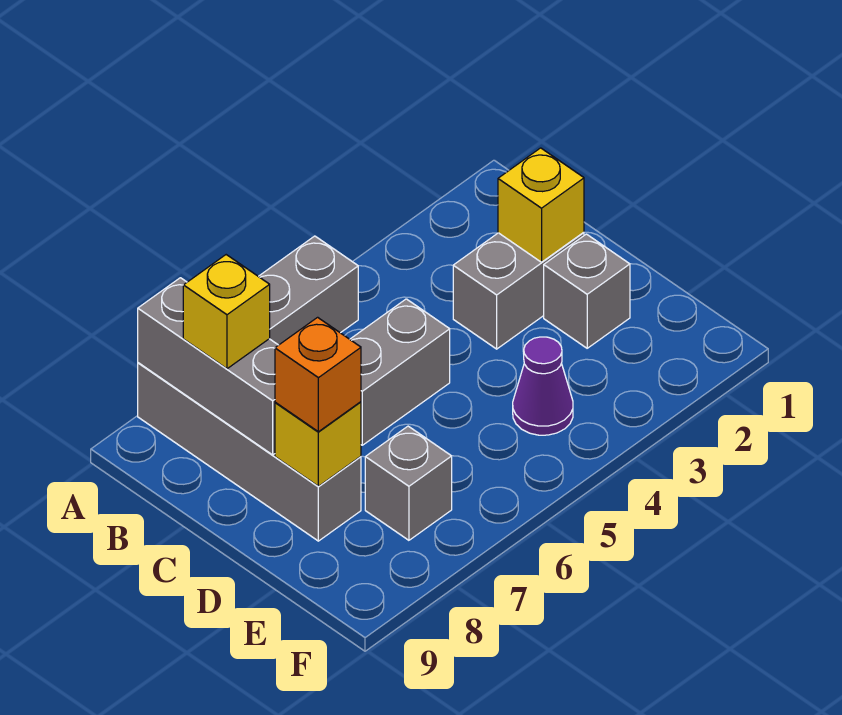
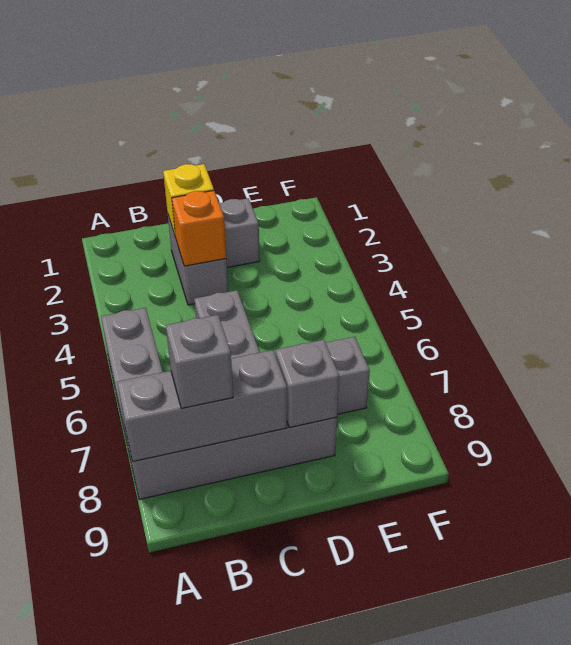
yellow brick B8 level 3 -> grey brick B8 level 3
yellow brick D8 level 2 -> grey brick D8 level 2
orange brick D8 level 3 -> orange brick C3 level 2
purple cone E4 level 1 -> none

